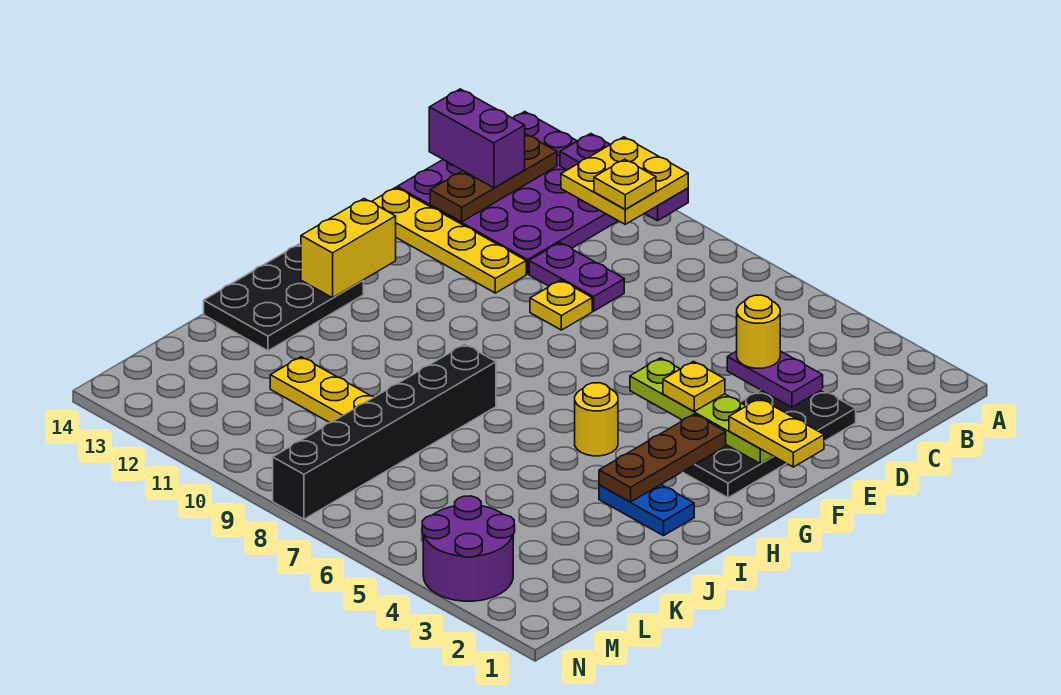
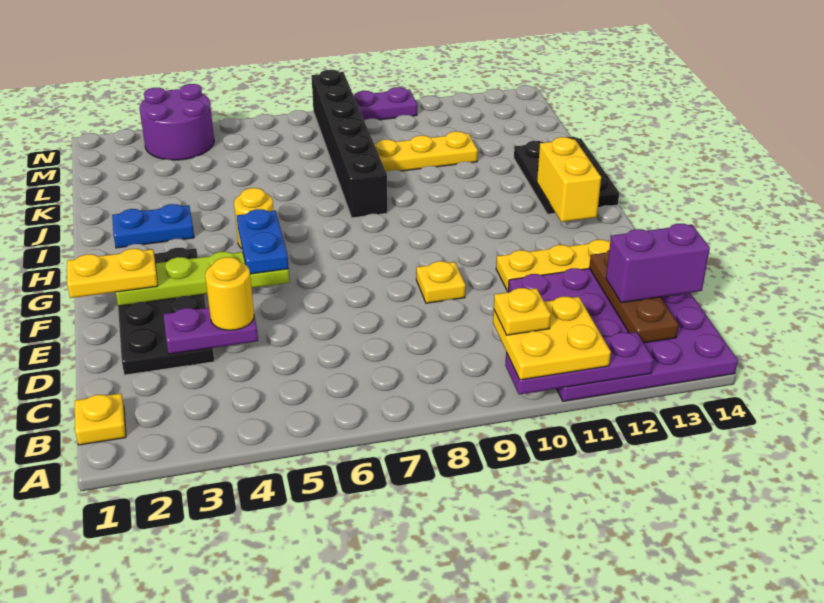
purple plate D9:D10 level 1 -> purple plate N9:N10 level 1
yellow plate F4 level 3 -> yellow plate B1 level 1
none -> blue plate F5:G5 level 3
brown plate G3:I3 level 2 -> none

